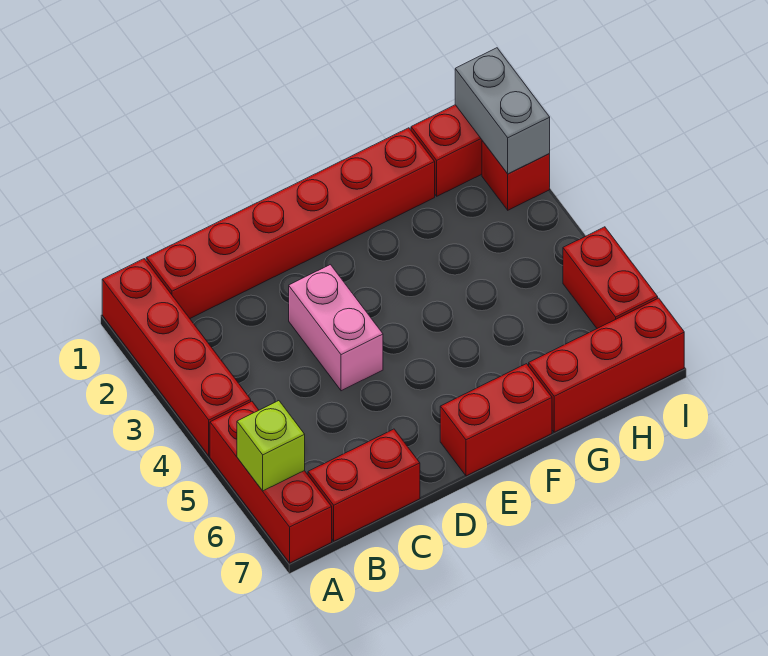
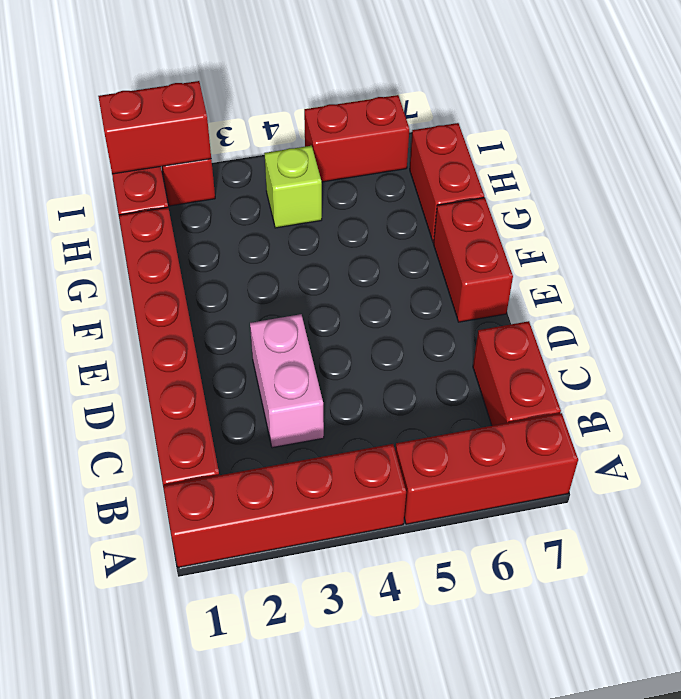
lime brick A6 level 2 -> lime brick H4 level 1
pink brick D3:D4 level 1 -> pink brick C3:D3 level 1
red brick G7:I7 level 1 -> red brick G7:H7 level 1
grey brick I1:I2 level 2 -> red brick I1:I2 level 2

